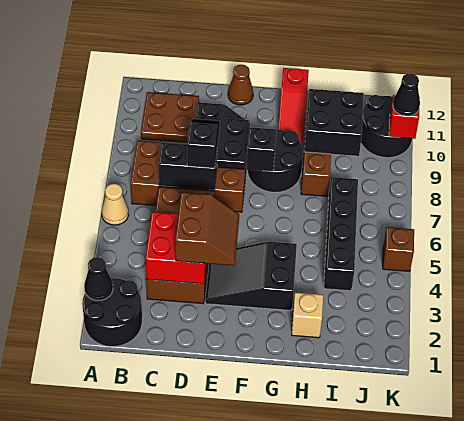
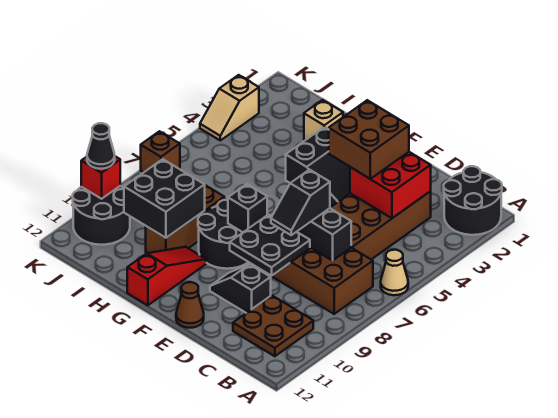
black cone A2 level 2 -> none
brown slope D3:E4 level 3 top D -> brown brick D3:E4 level 3
black brick I4:I7 level 1 -> none
none -> tan slope K3:K4 level 1 top 3
brown brick K5 level 1 -> brown brick K7 level 1

